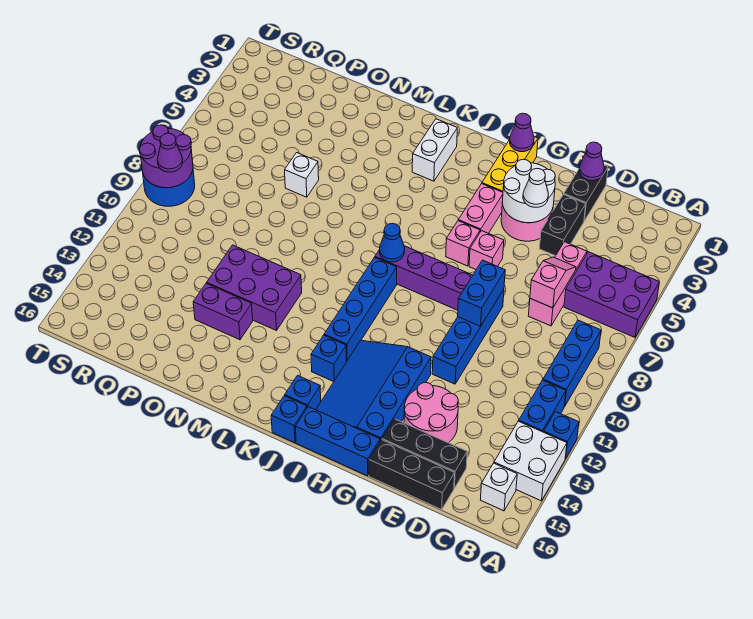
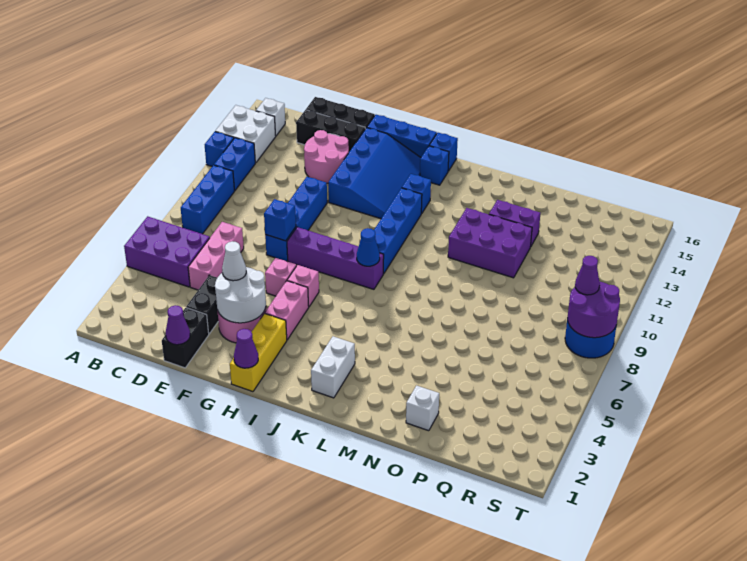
pink slope D6:D7 level 2 top 7 -> none
blue brick F8:F9 level 2 -> blue brick F8 level 2
white brick O6 level 1 -> white brick O2 level 1

